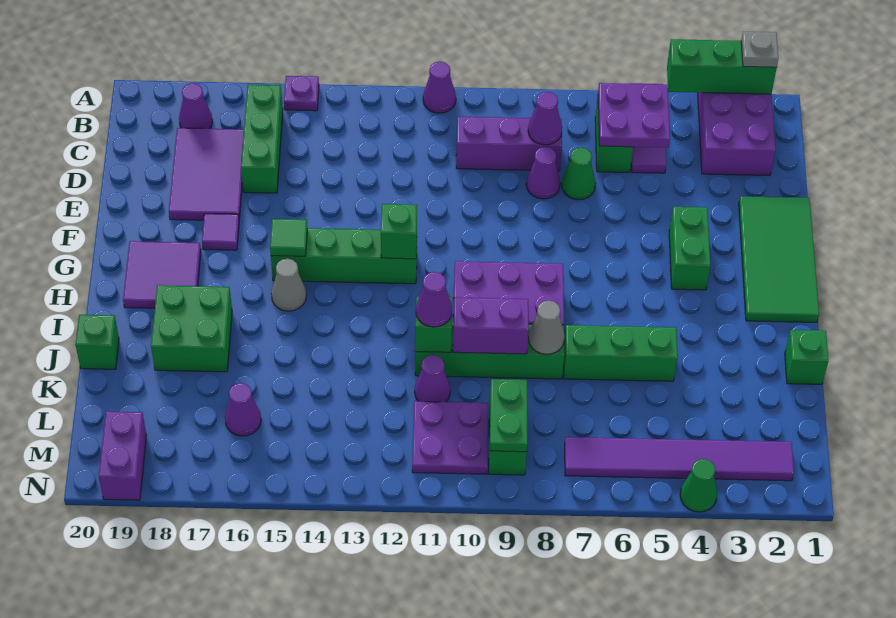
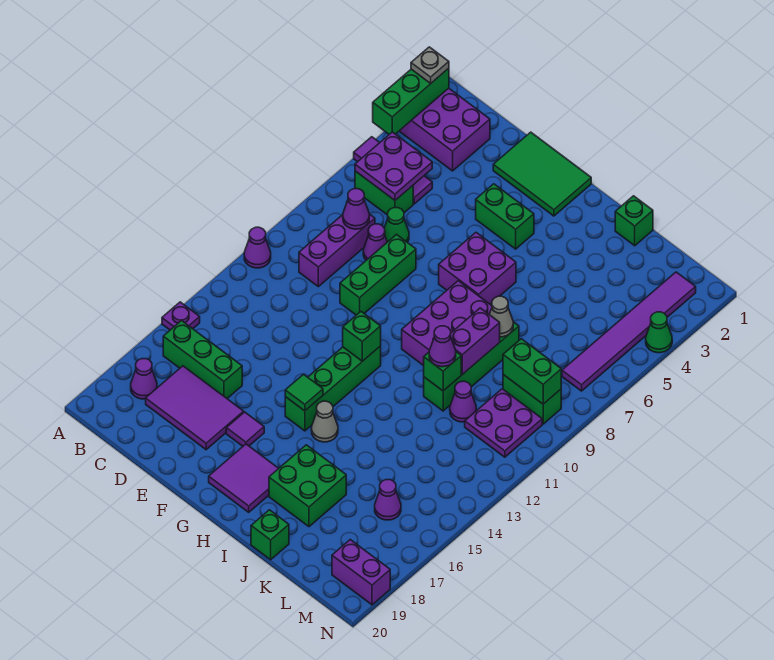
green tile E1:H2 level 1 -> green tile E1:G2 level 1
none -> purple brick G6:H7 level 1
green brick J5:J7 level 1 -> green brick E8:E10 level 1
green plate L9:M9 level 2 -> green brick L9:M9 level 2

